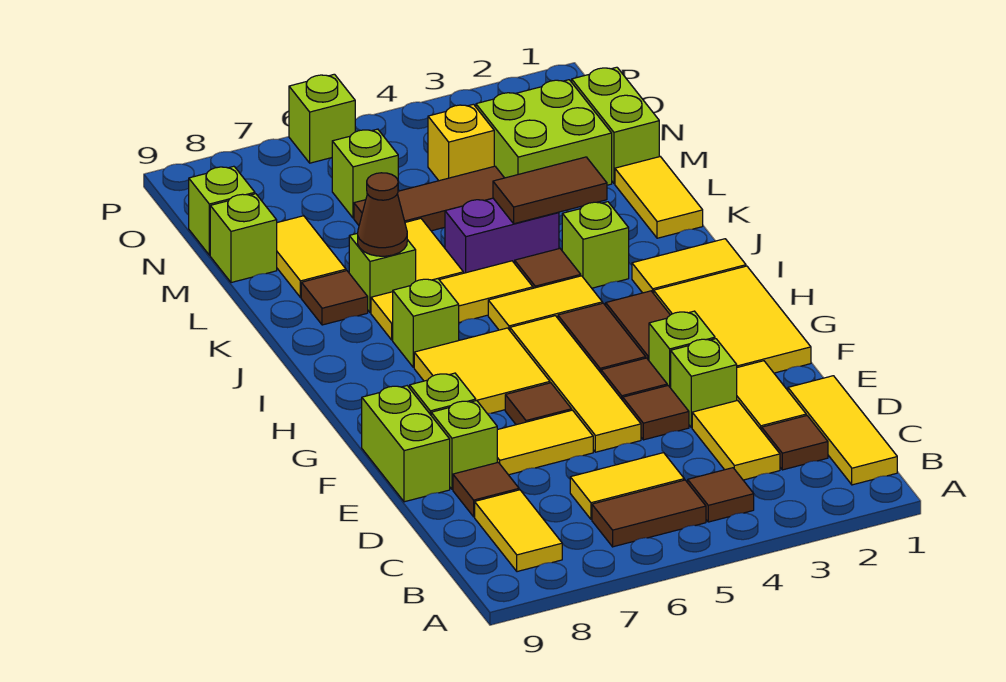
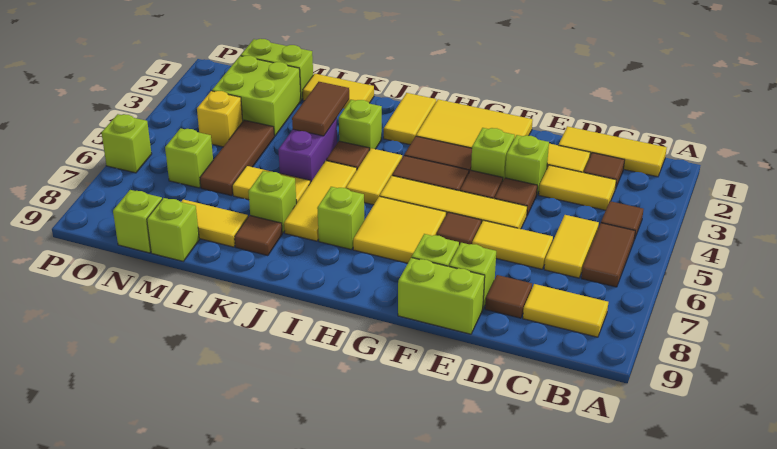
yellow tile E6:E7 level 1 -> yellow tile D6:E6 level 1
brown cone K7 level 2 -> none

